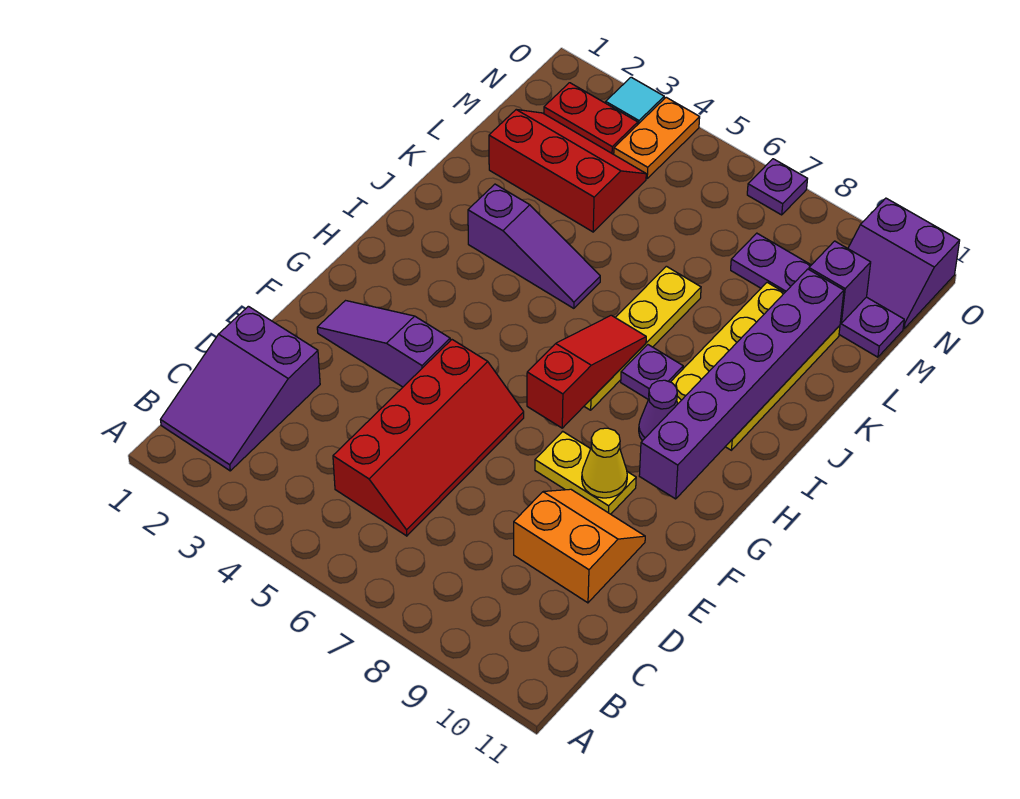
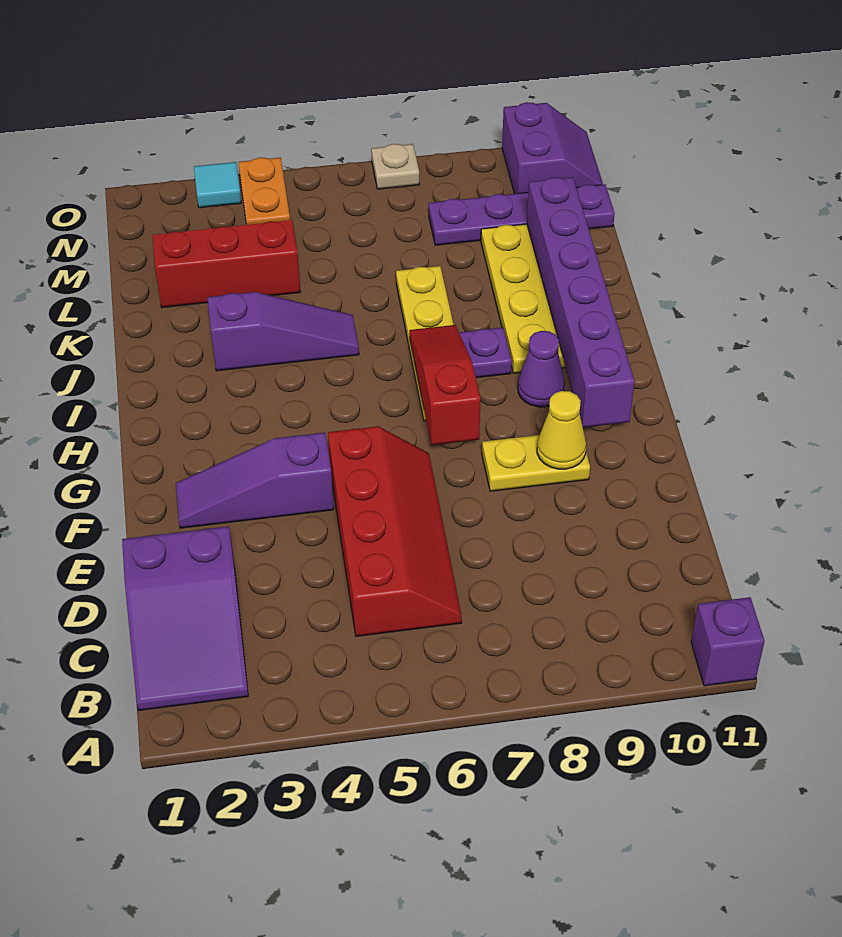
orange slope D9:E10 level 1 top D -> none
purple brick M10 level 2 -> purple brick A11 level 1
red plate N2:N3 level 1 -> none
purple slope N10:O11 level 1 top O -> purple slope N10:O11 level 1 top 10
purple plate O7 level 1 -> tan plate O7 level 1

